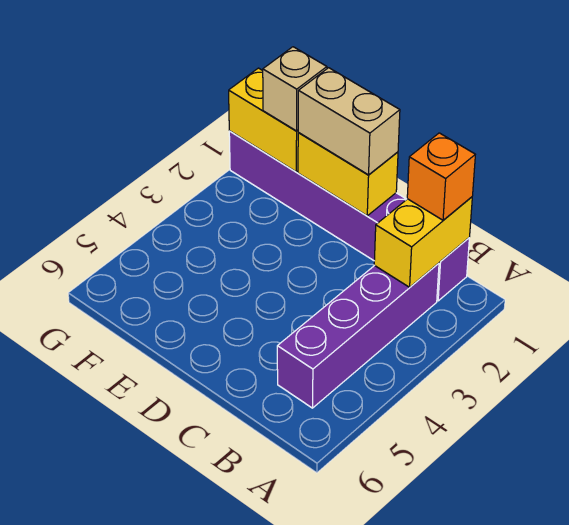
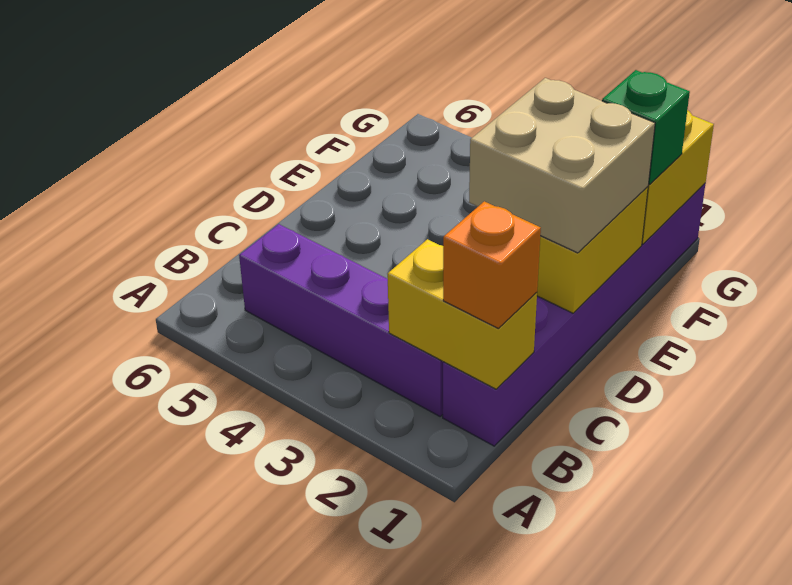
tan brick D1:E1 level 3 -> tan brick D1:E2 level 3
tan brick F1 level 3 -> green brick F1 level 3

